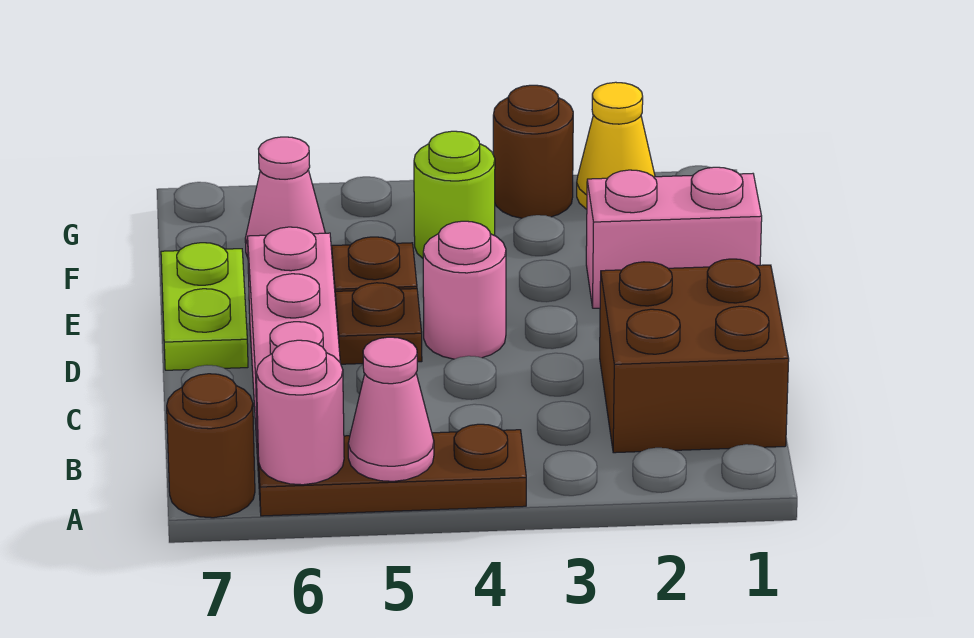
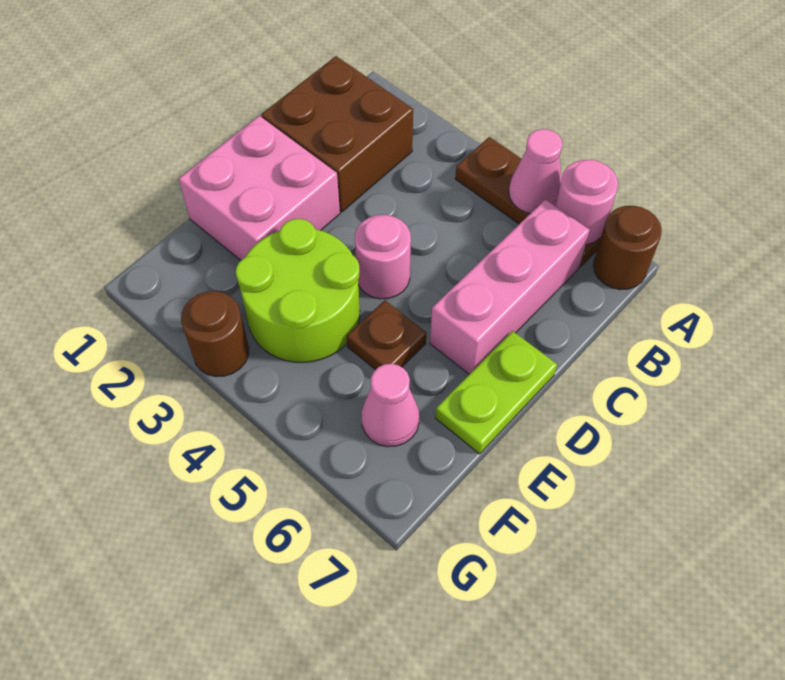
brown plate D5 level 1 -> none
pink brick E1:E2 level 1 -> pink brick D1:E2 level 1
lime round brick F4 level 1 -> lime round brick E3:F4 level 1
yellow cone G2 level 1 -> none

